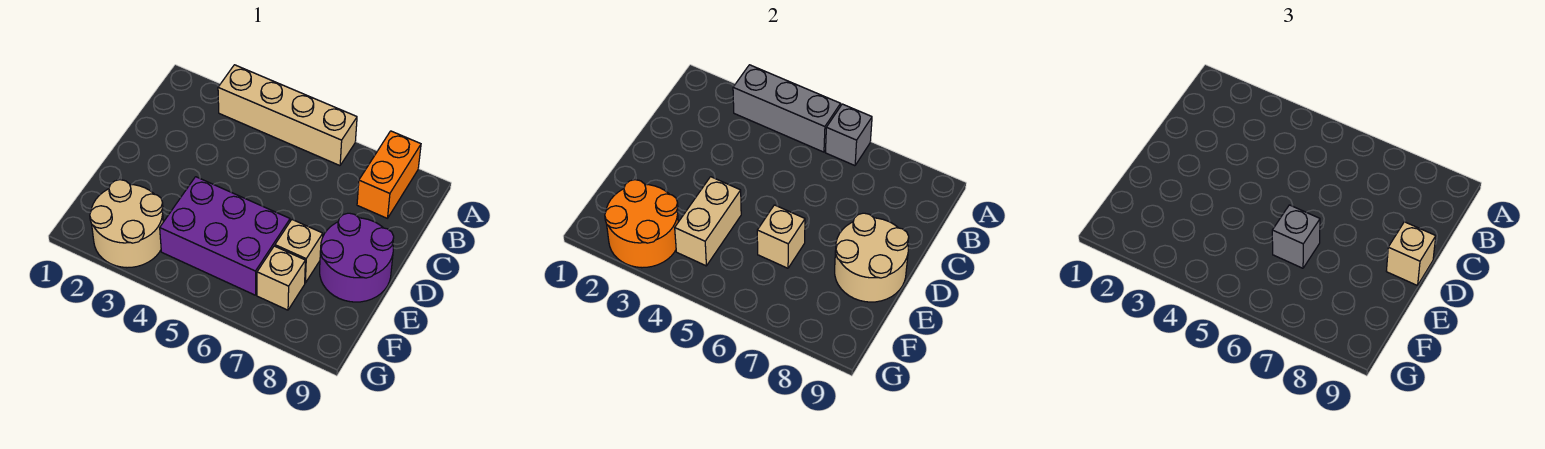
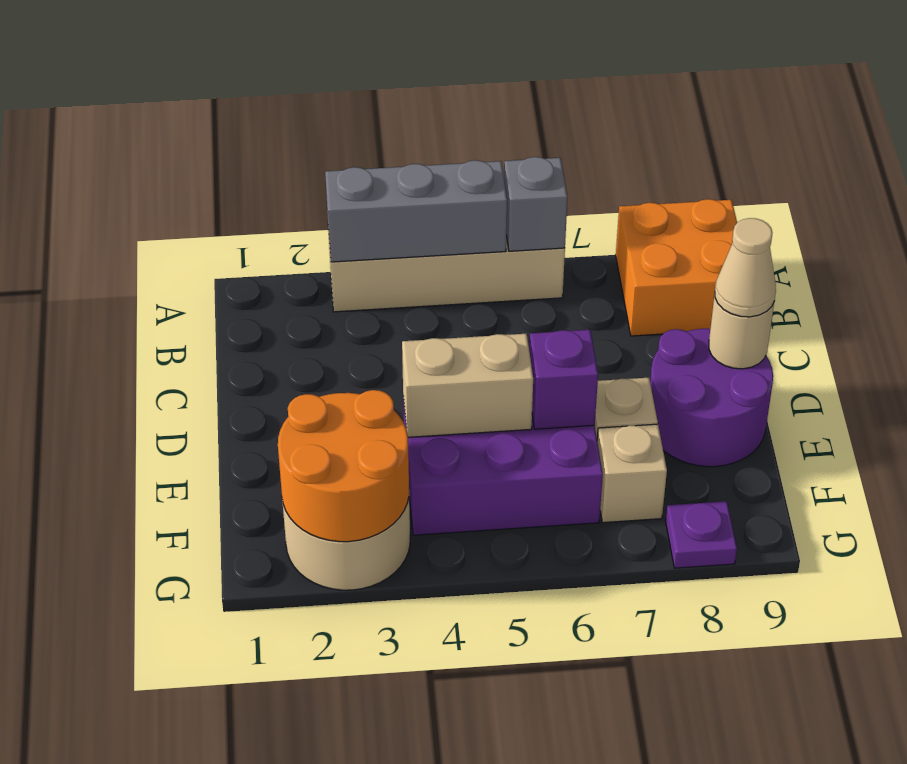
orange brick A8:B8 level 1 -> orange brick A8:B9 level 1
tan round brick D8:E9 level 2 -> tan round brick D9 level 2
tan brick D9 level 3 -> tan cone D9 level 3
tan brick E4:F4 level 2 -> tan brick E4:E5 level 2
tan brick E6 level 2 -> purple brick E6 level 2
grey brick E6 level 3 -> none
none -> purple plate G8 level 1

